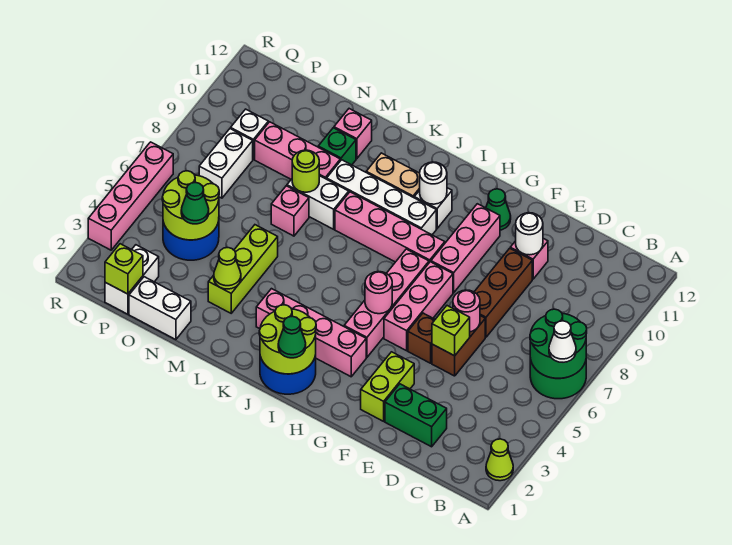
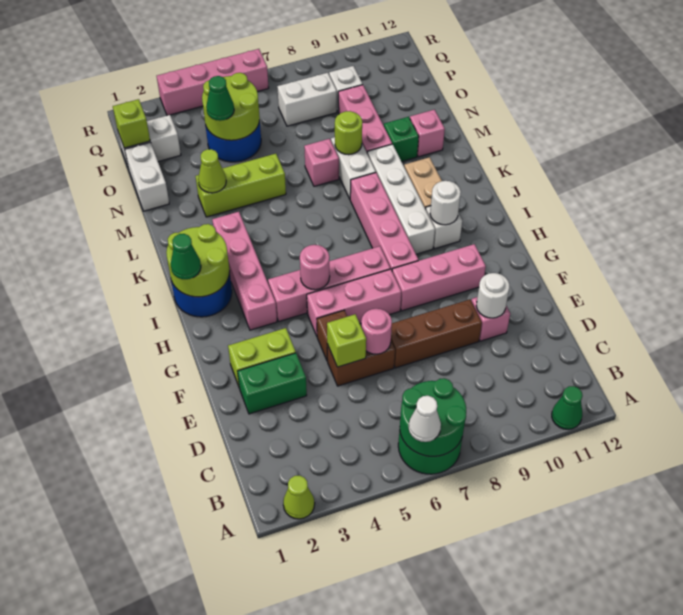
green brick D2:E2 level 1 -> green brick E2:E3 level 1
green cone G11 level 1 -> green cone A11 level 1

